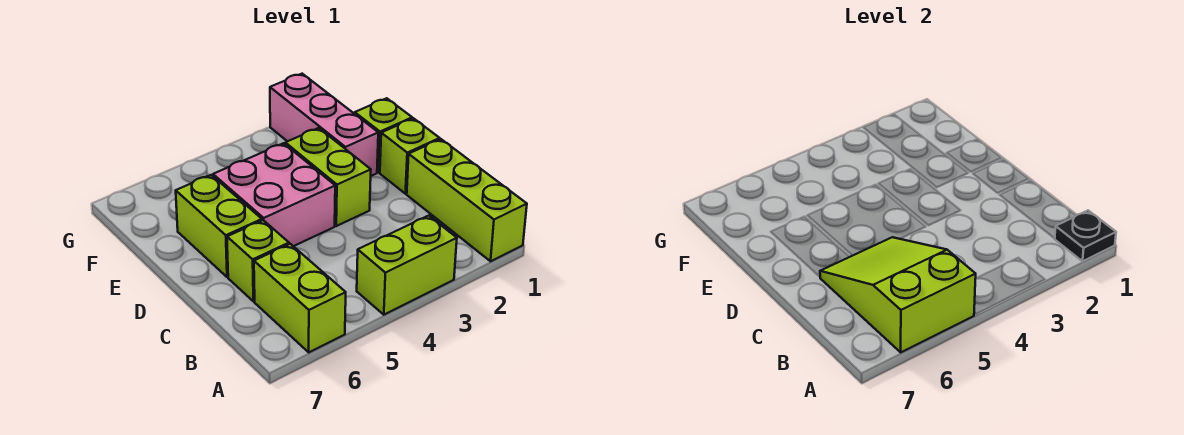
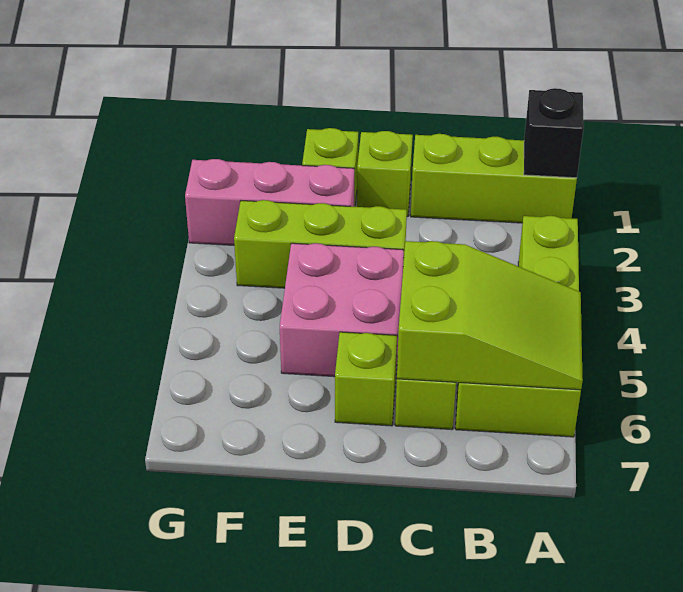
black plate A1 level 2 -> black brick A1 level 2
lime slope A5:C6 level 2 top A -> lime slope A5:C6 level 2 top C
lime brick D3:E3 level 1 -> lime brick D3:F3 level 1
lime brick D6:E6 level 1 -> lime brick D6 level 1

